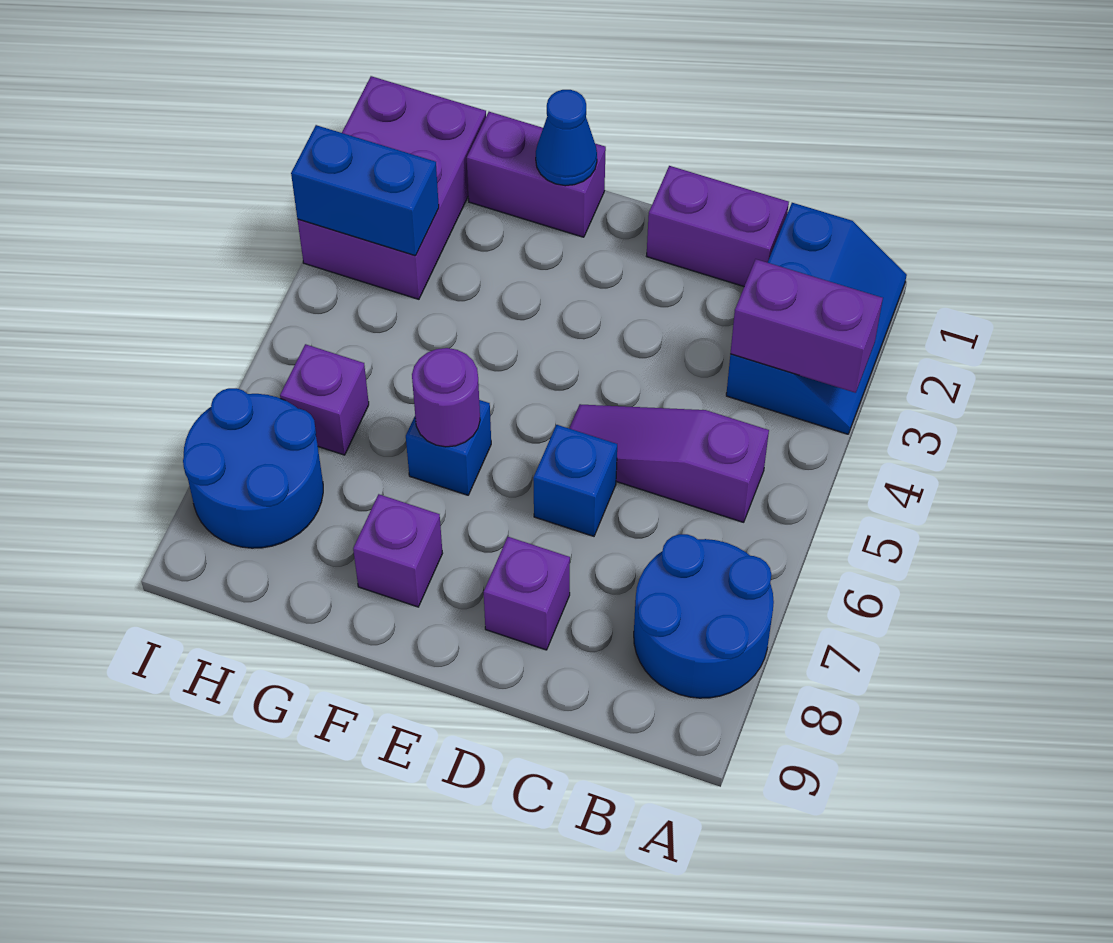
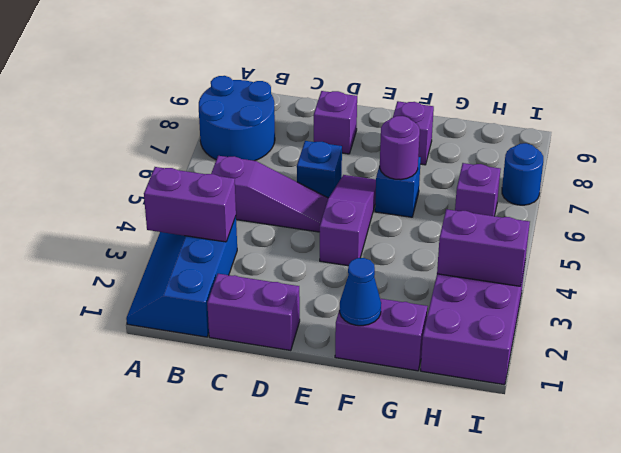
none -> purple slope E4:E6 level 1 top 4
blue brick H3:I3 level 2 -> purple brick H3:I3 level 2
blue round brick H7:I8 level 1 -> blue round brick I7 level 1

